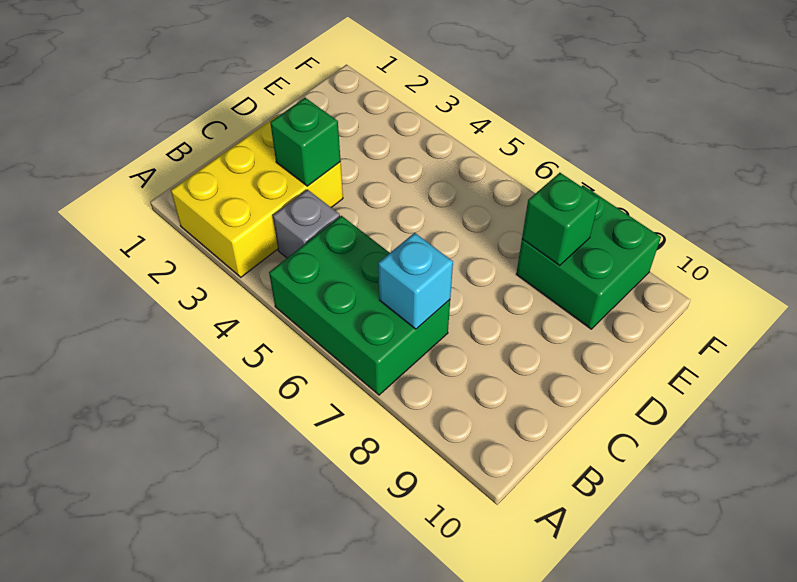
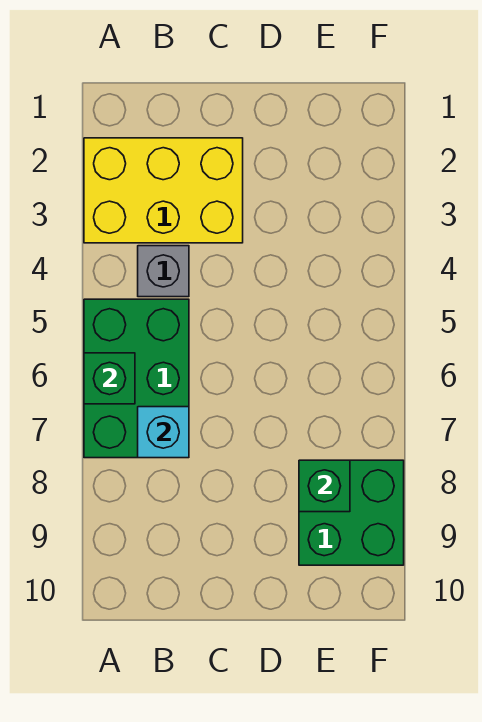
green brick C3 level 2 -> green brick A6 level 2

